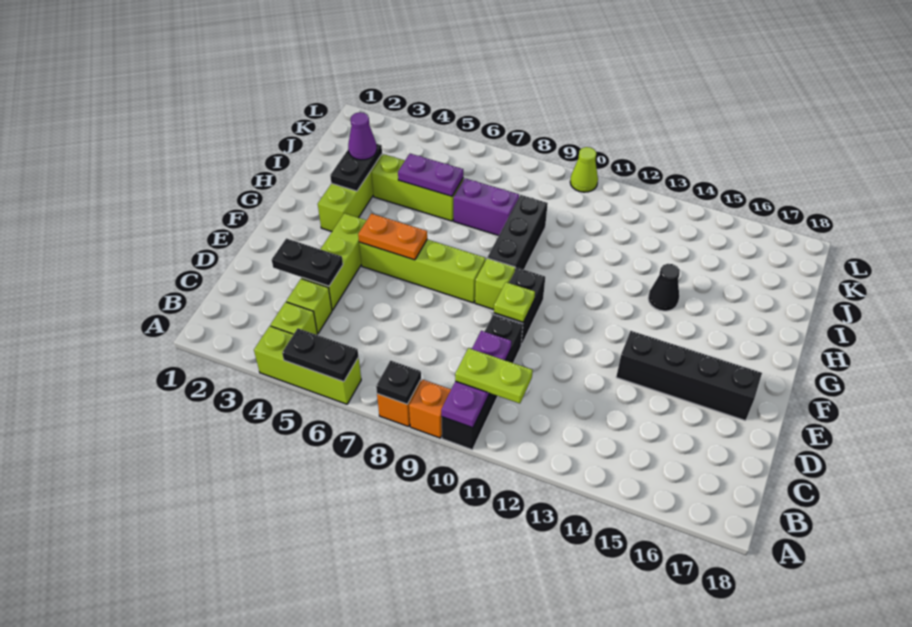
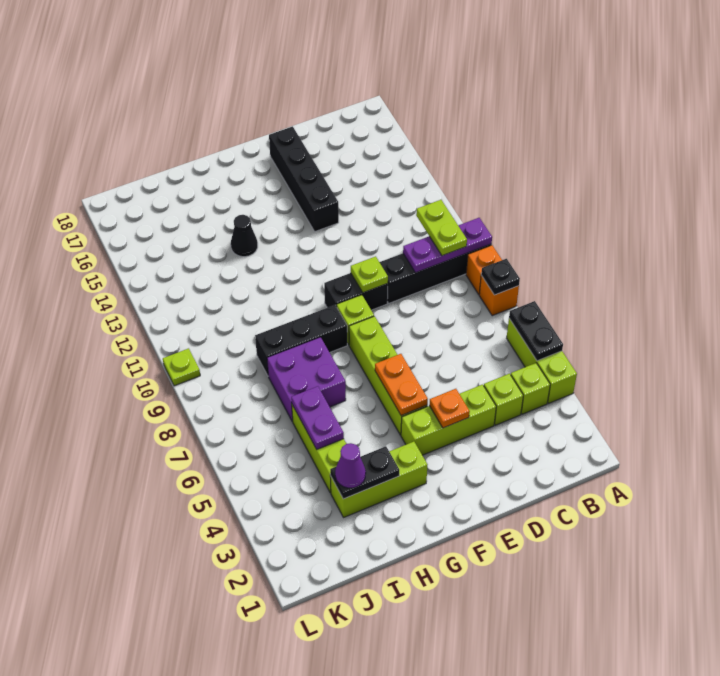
black plate D3:D4 level 2 -> none
none -> orange plate E4 level 2
purple brick I7:I8 level 1 -> purple brick H7:I8 level 1
lime cone L10 level 1 -> lime plate L10 level 1

